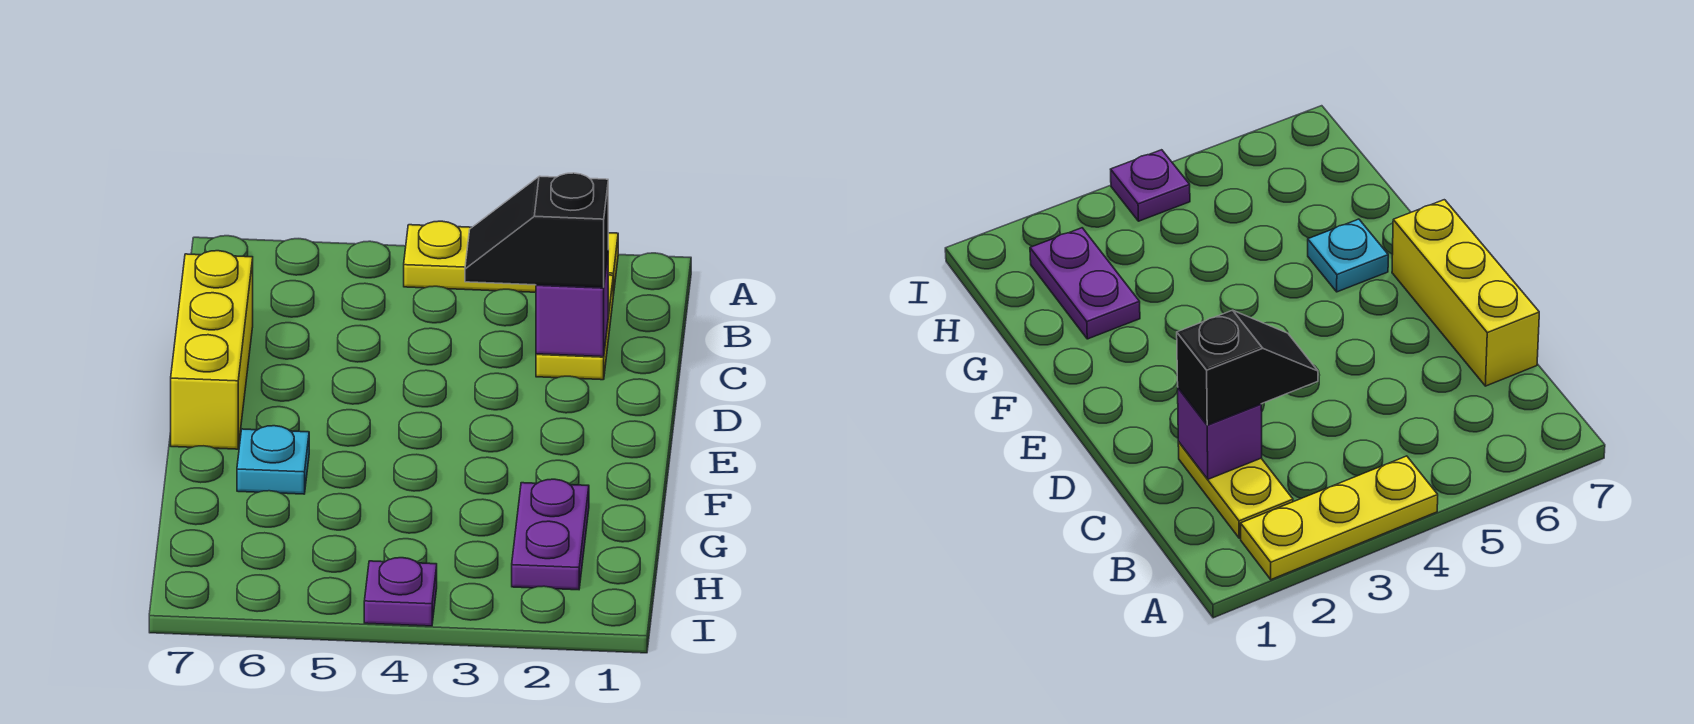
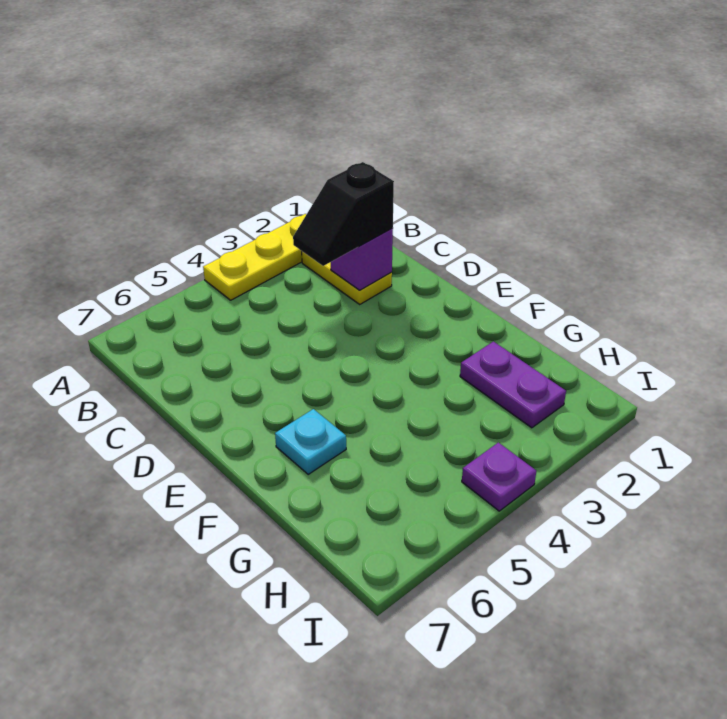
yellow brick C7:E7 level 1 -> none

